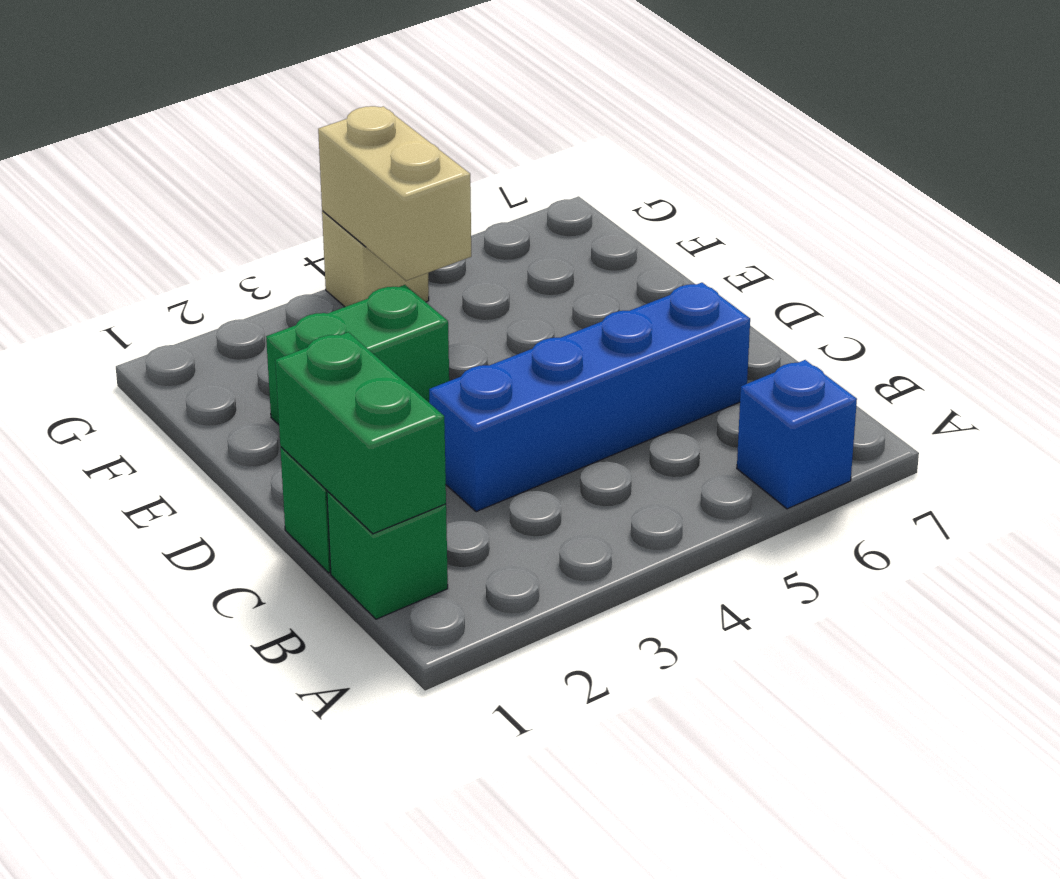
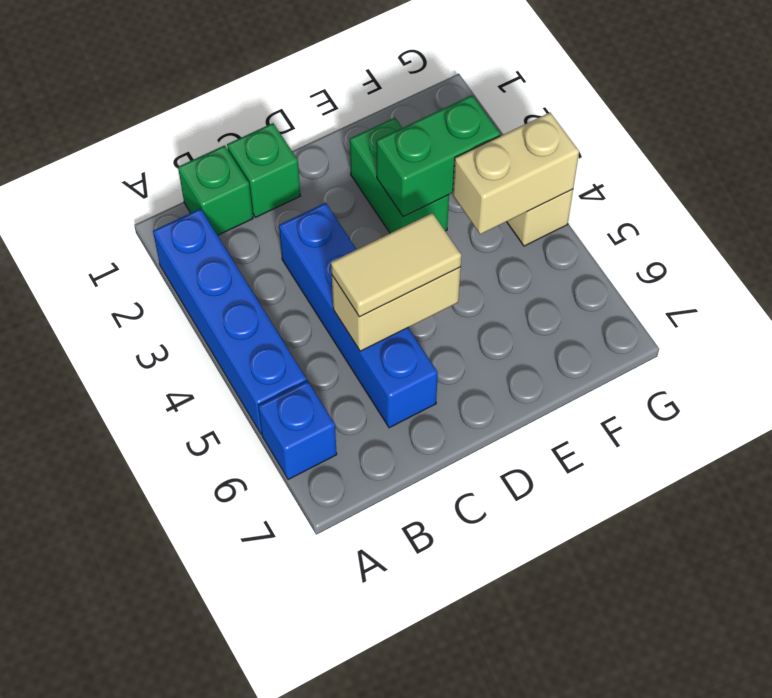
none -> blue brick A2:A5 level 1
green brick B1:C1 level 2 -> green brick E3:F3 level 2
none -> tan brick C5:D5 level 2
none -> tan tile C5:D5 level 3

